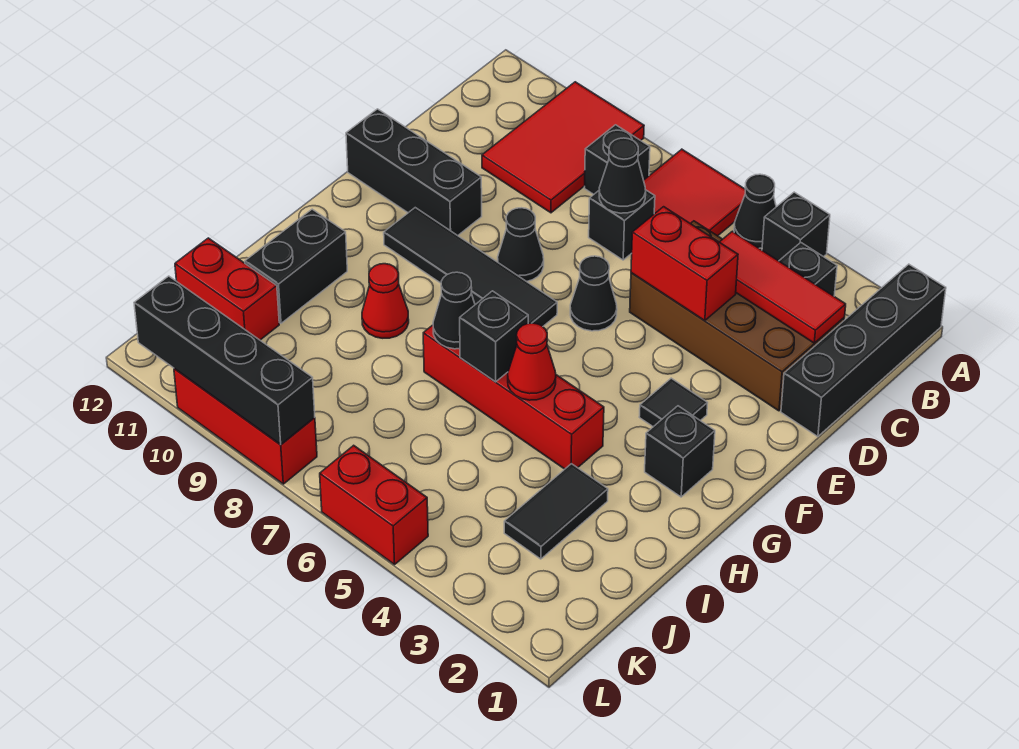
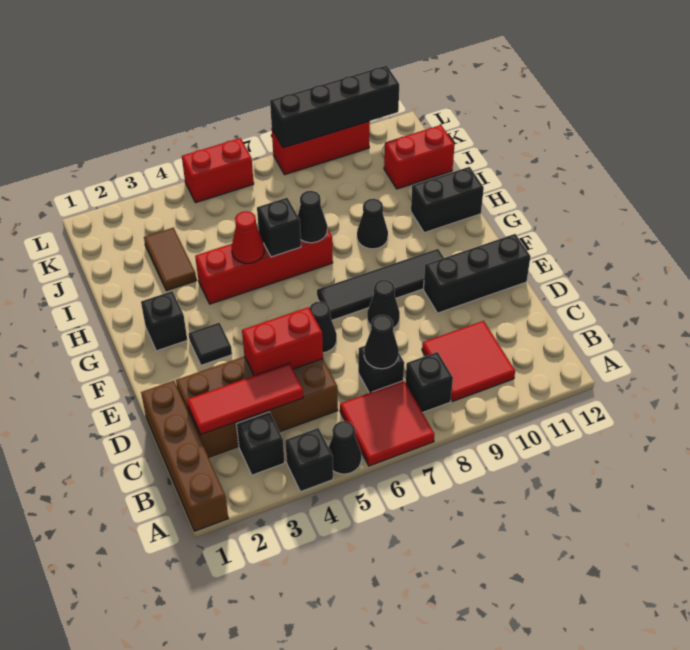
black brick A1:D1 level 1 -> brown brick A1:D1 level 1
red tile A9:C10 level 1 -> red tile B9:C10 level 1
red cone H9 level 1 -> black cone H9 level 1
black brick H11:I11 level 1 -> black brick H11:H12 level 1
black tile I3:J3 level 1 -> brown tile I3:J3 level 1

